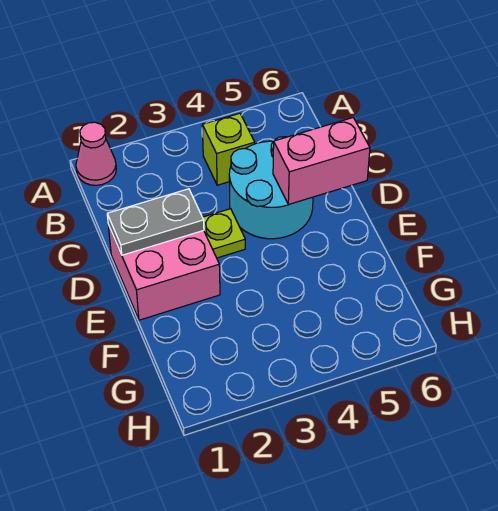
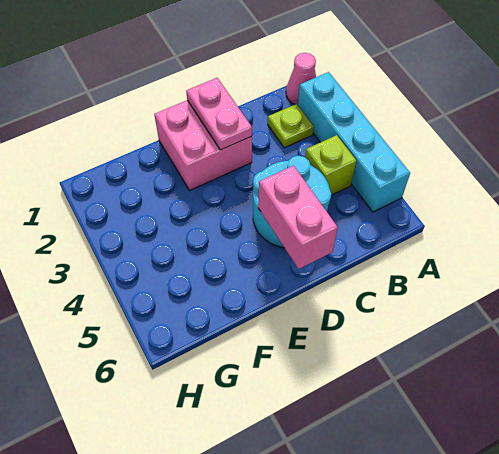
none -> cyan brick A2:A5 level 1
grey plate D1:D2 level 2 -> pink plate D1:D2 level 2
lime plate D3 level 1 -> lime plate B2 level 1

